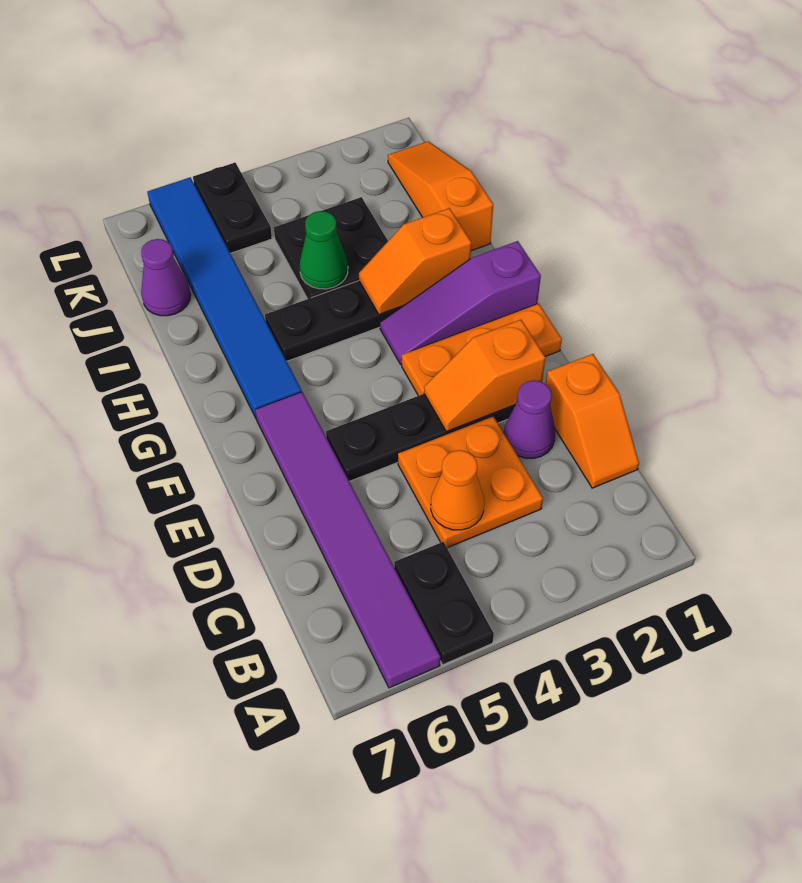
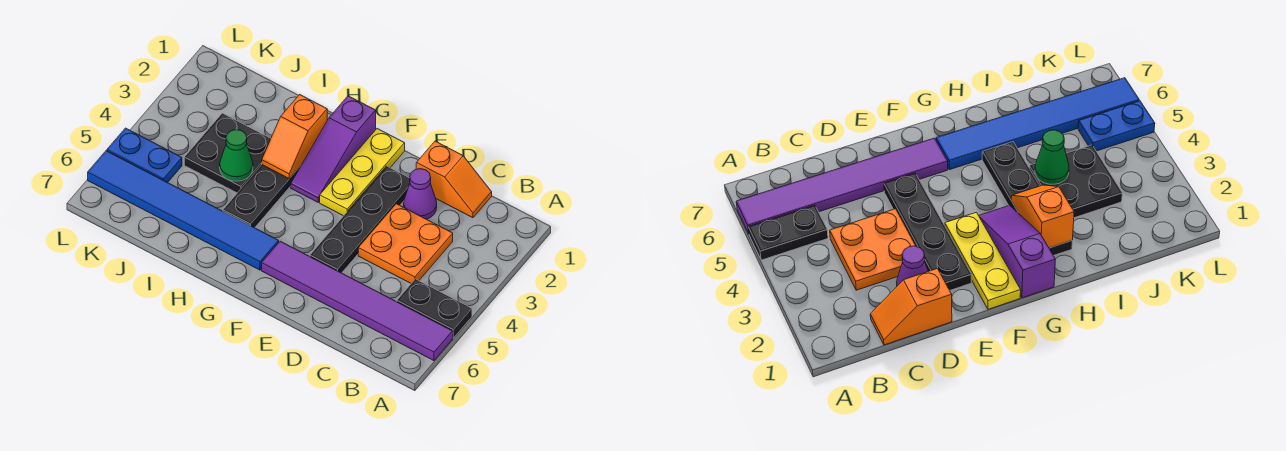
orange cone C4 level 2 -> none
orange slope E2:E3 level 2 top 2 -> none
orange plate F1:F3 level 1 -> yellow plate F1:F3 level 1
orange slope I1:K1 level 1 top I -> none
purple cone J7 level 1 -> none
black plate K5:L5 level 1 -> blue plate K5:L5 level 1

